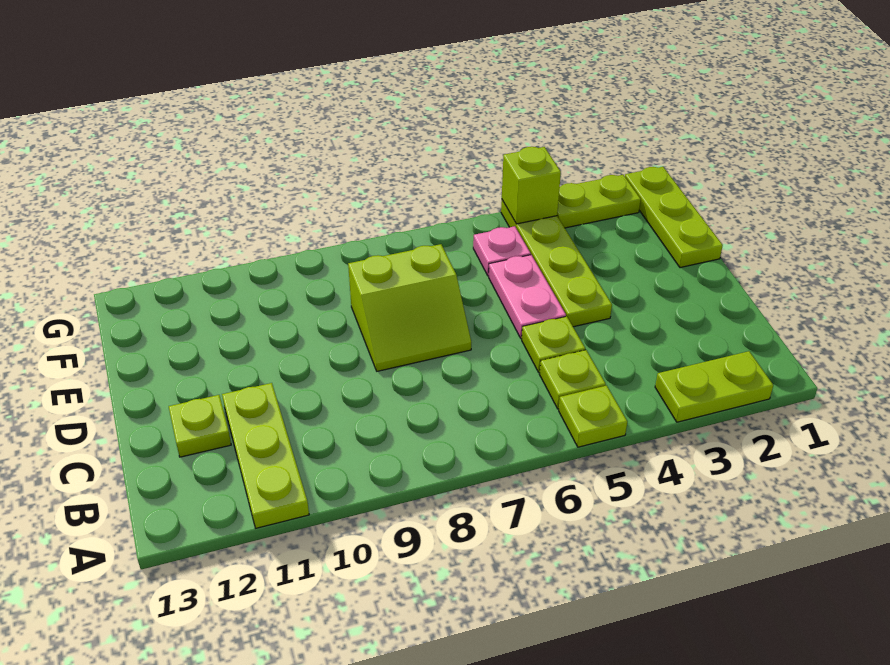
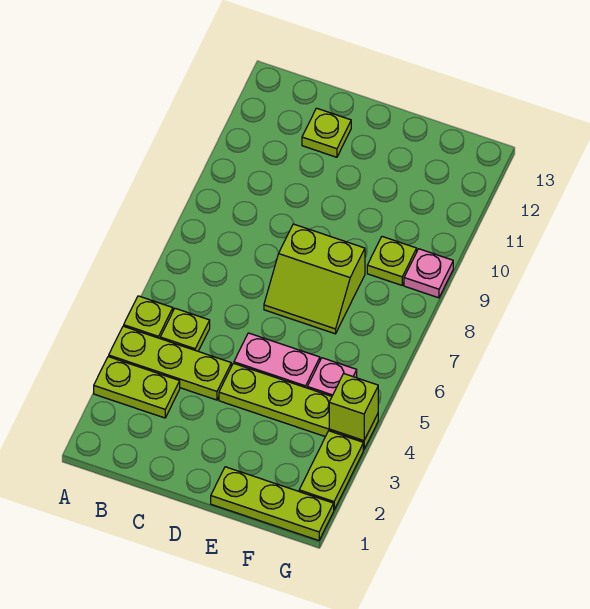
lime plate A2:A3 level 1 -> lime plate A3:B3 level 1
lime plate A11:C11 level 1 -> lime plate A4:C4 level 1
lime plate C5 level 1 -> lime plate F9 level 1
lime slope D7:E8 level 1 top E -> lime slope D7:E8 level 1 top 8
none -> pink plate G9 level 1

